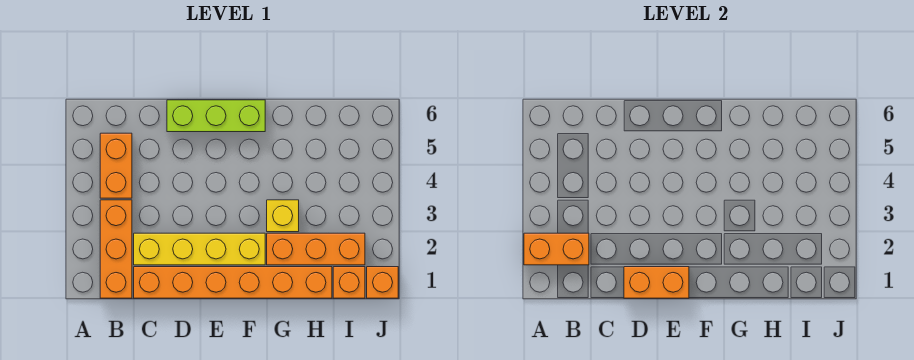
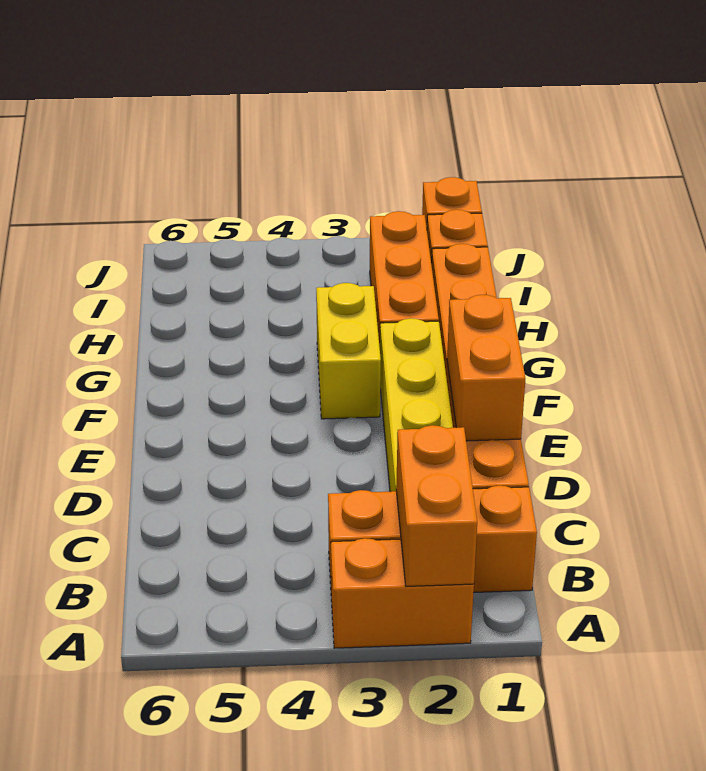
orange brick B4:B5 level 1 -> orange brick A2:A3 level 1
lime brick D6:F6 level 1 -> none
yellow brick G3 level 1 -> yellow brick F3:G3 level 1

